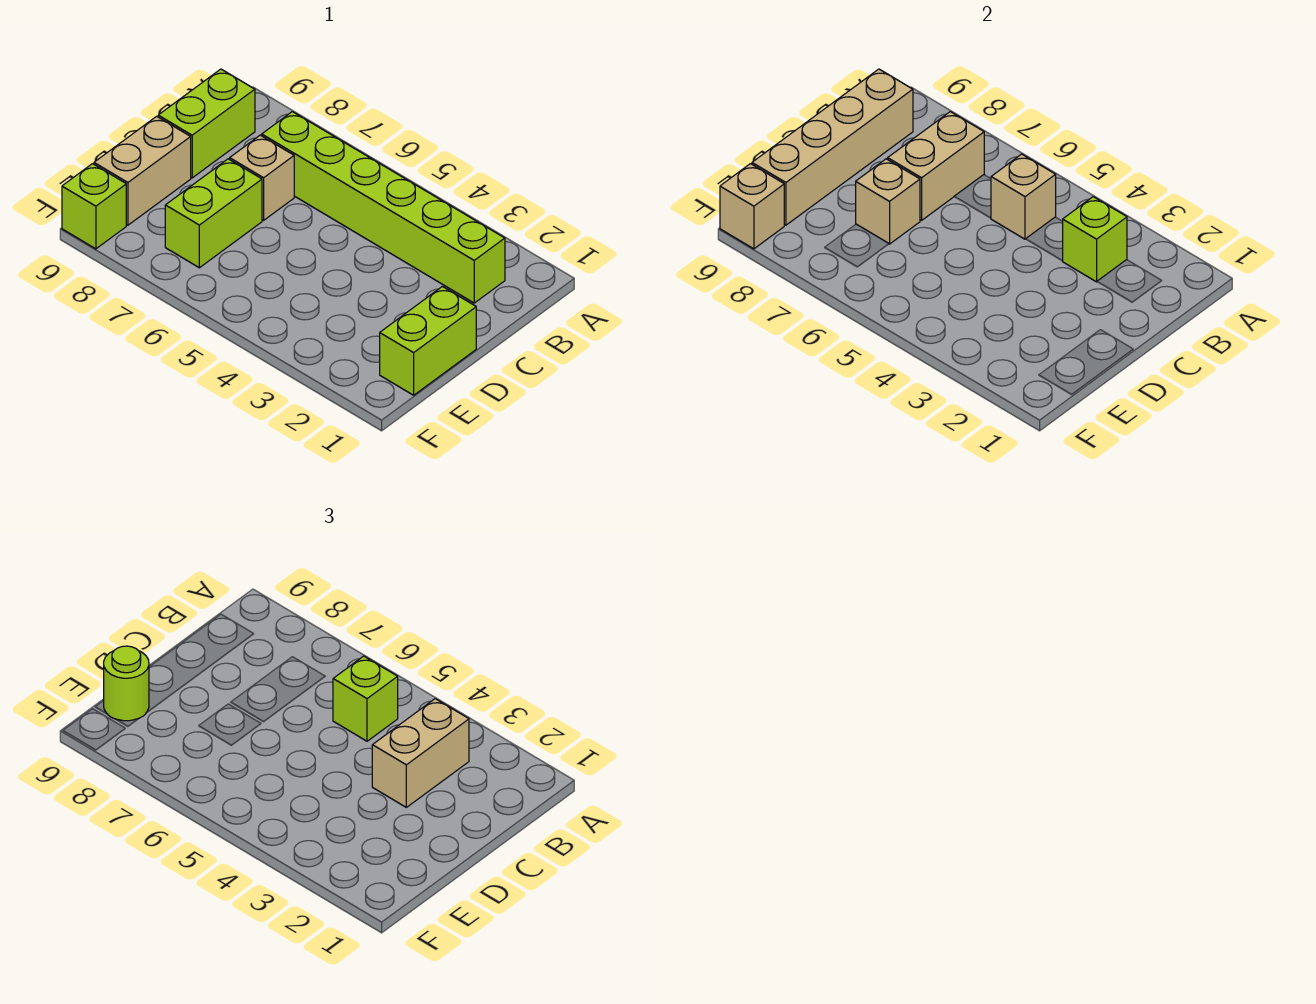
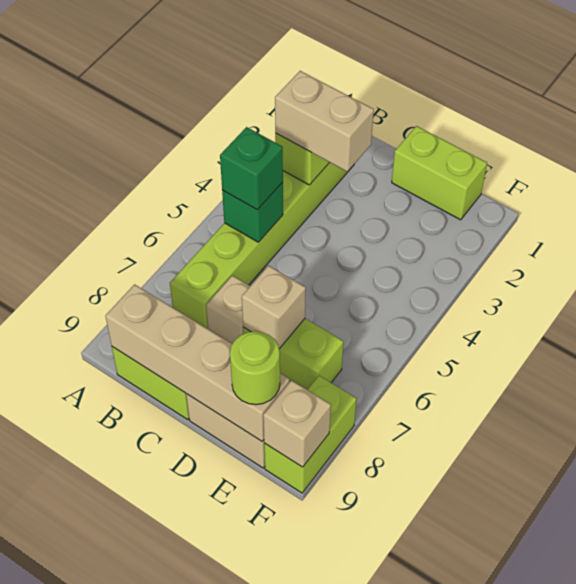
tan brick B5 level 2 -> green brick B5 level 2
lime brick B5 level 3 -> green brick B5 level 3
tan brick B7:C7 level 2 -> none
lime brick F9 level 1 -> lime brick F8:F9 level 1

